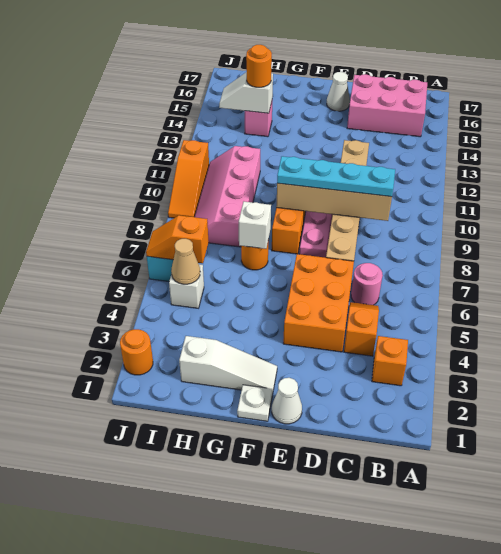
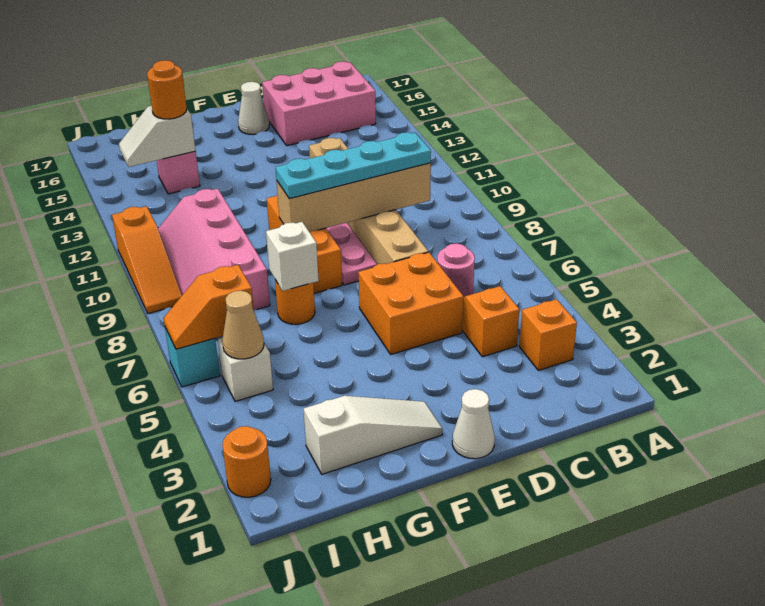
orange brick D4:E6 level 1 -> orange brick D5:E6 level 1
white plate F1 level 1 -> none

